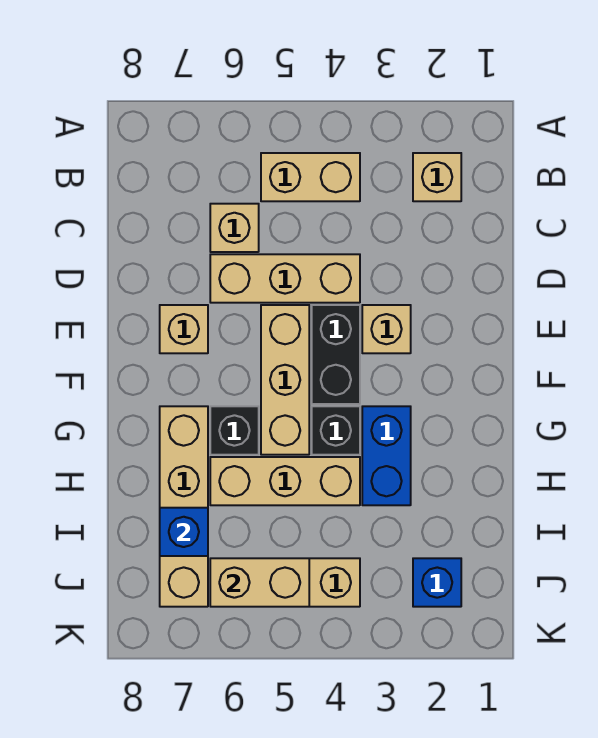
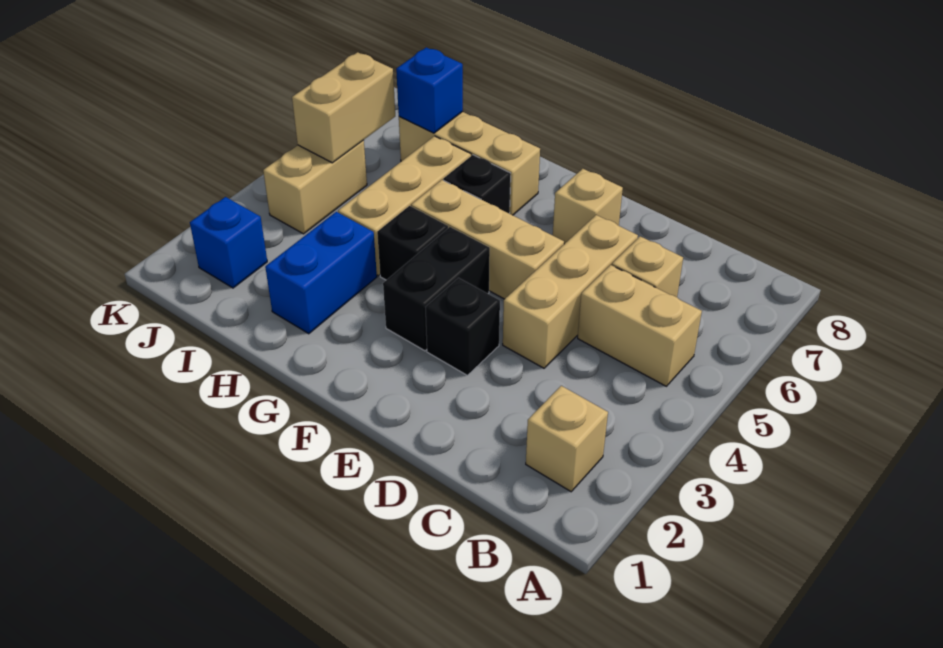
tan brick B4:B5 level 1 -> tan brick B5:C5 level 1
tan brick E3 level 1 -> black brick E3 level 1
black brick E4:F4 level 1 -> black brick F3:F4 level 1
blue brick G3:H3 level 1 -> blue brick H2:H3 level 1
tan brick G7:J7 level 1 -> tan brick G7:I7 level 1

